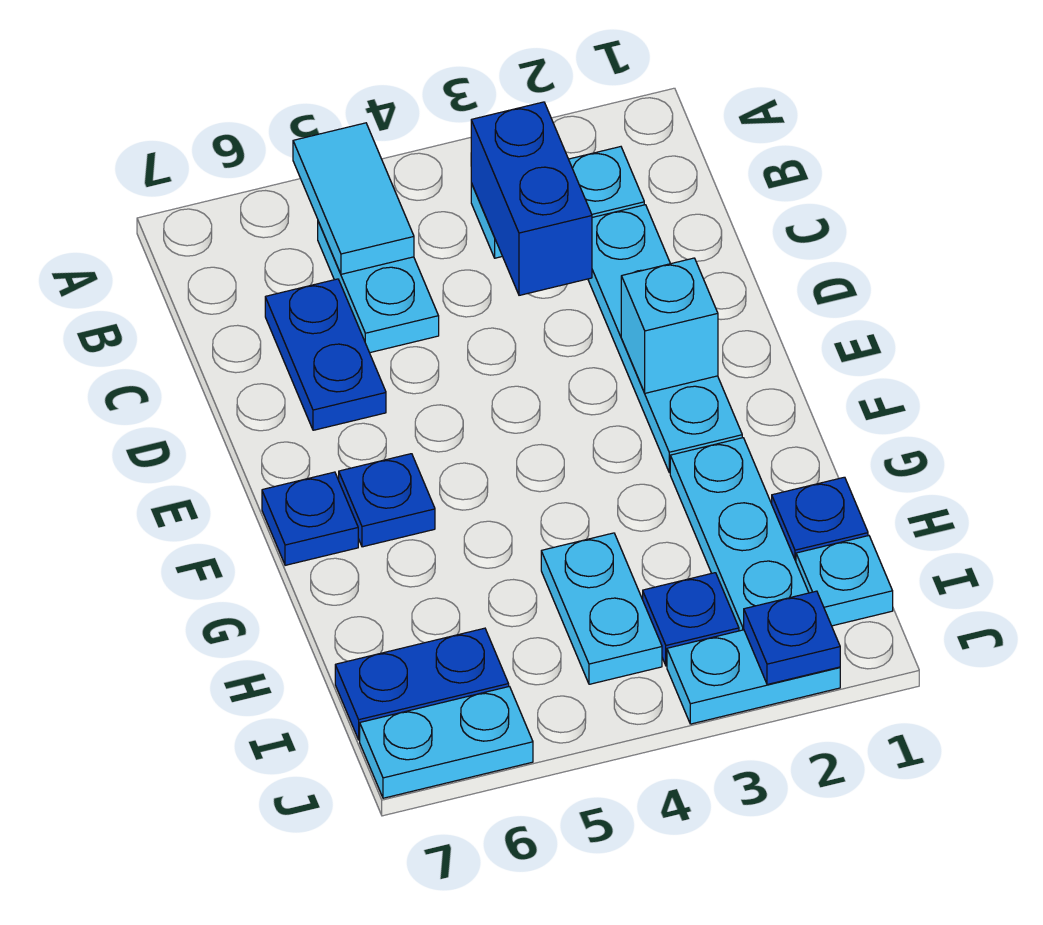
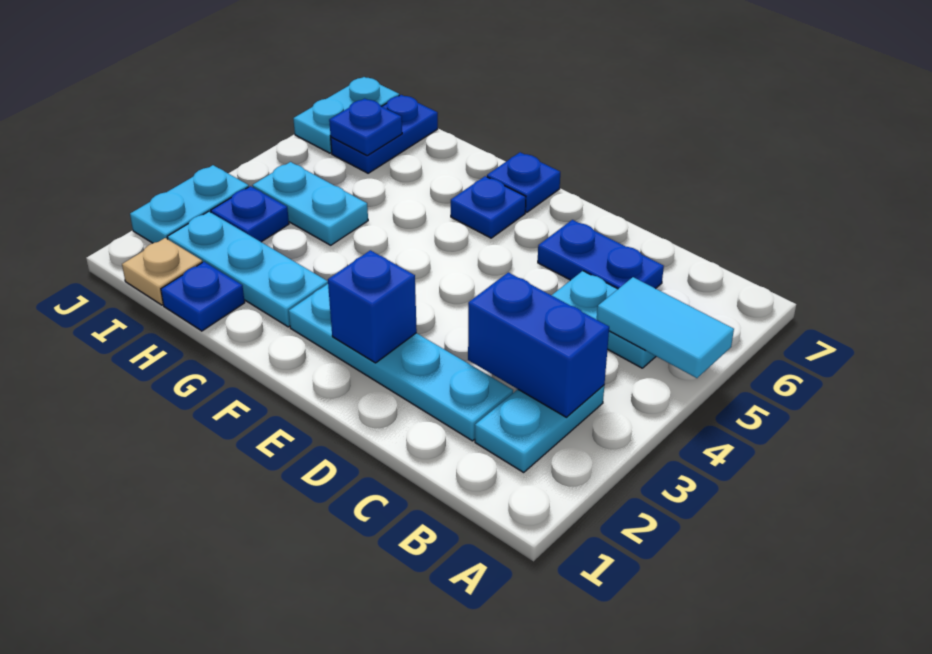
cyan brick E2 level 2 -> blue brick E2 level 2
cyan plate I1 level 1 -> tan plate I1 level 1
blue plate J2 level 2 -> blue plate I6 level 2

